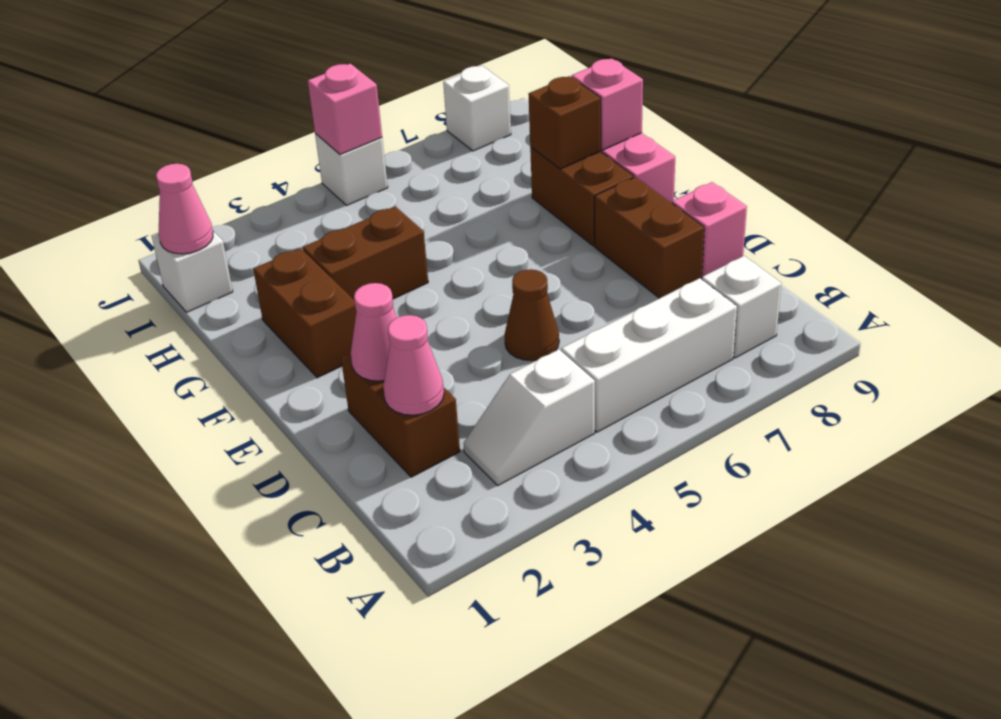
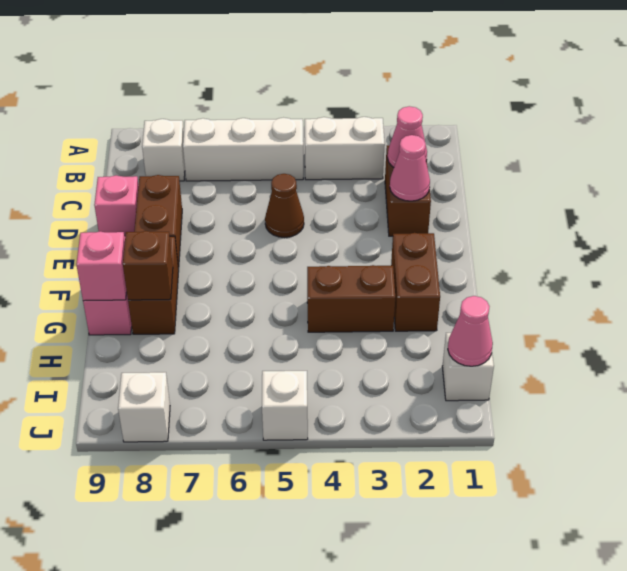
white slope B3:B4 level 1 top 4 -> white brick B3:B4 level 1
pink brick J5 level 2 -> none

